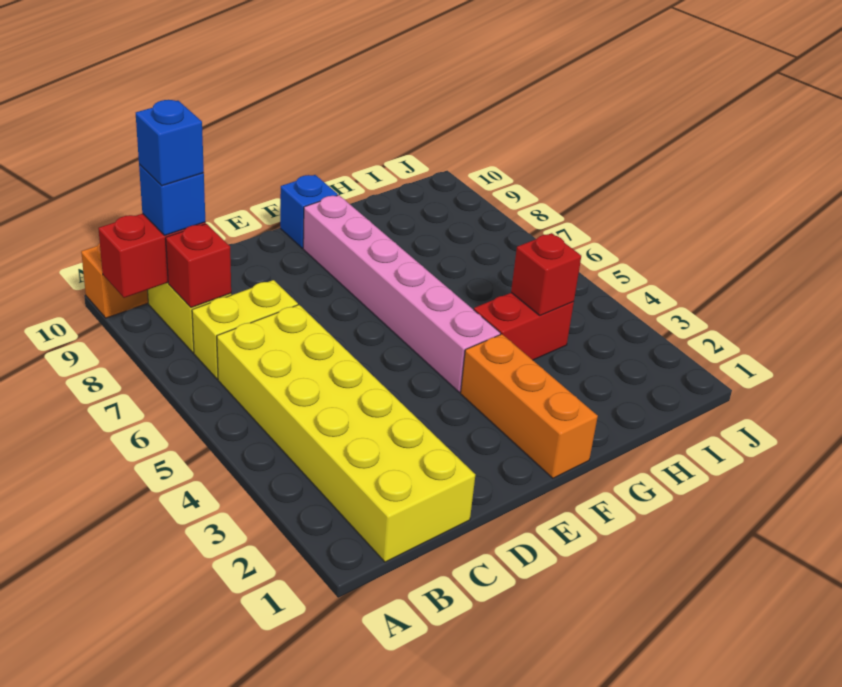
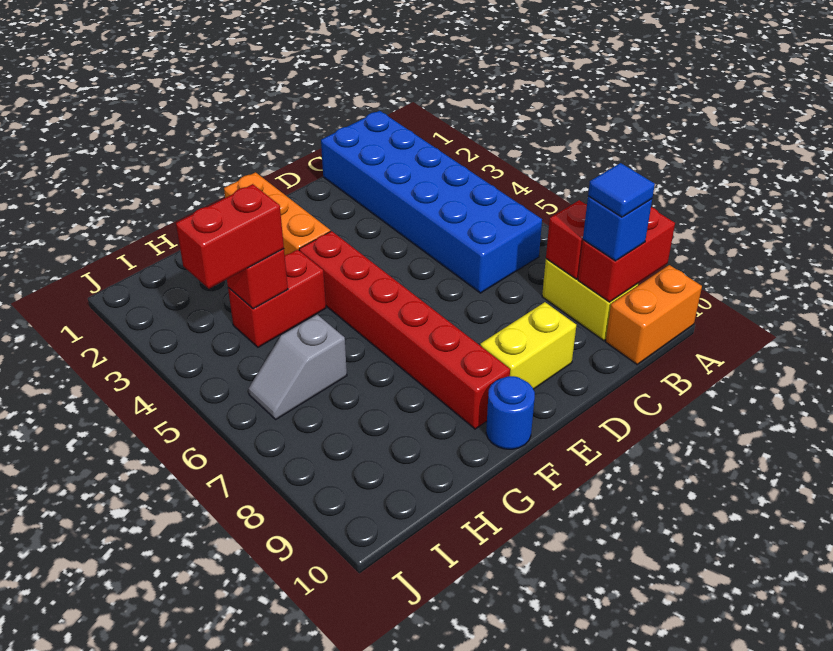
yellow brick B1:C6 level 1 -> blue brick B1:C6 level 1
yellow brick B7:C7 level 1 -> yellow brick D9:E9 level 1
blue brick B9 level 4 -> blue tile B9 level 4
pink brick F4:F9 level 1 -> red brick F4:F9 level 1
blue brick F10 level 1 -> blue round brick F10 level 1
none -> red brick H4:I4 level 3
none -> grey slope H6:I6 level 1 top H

